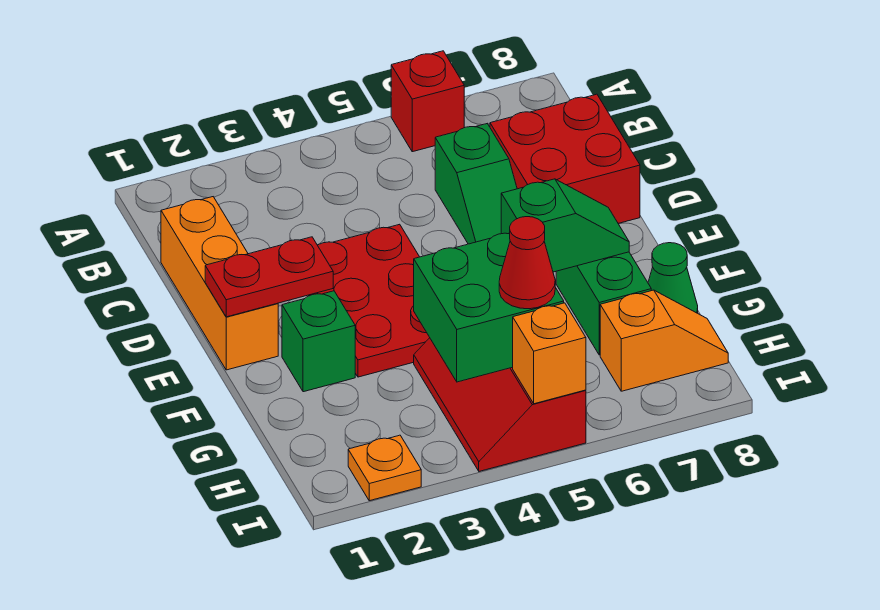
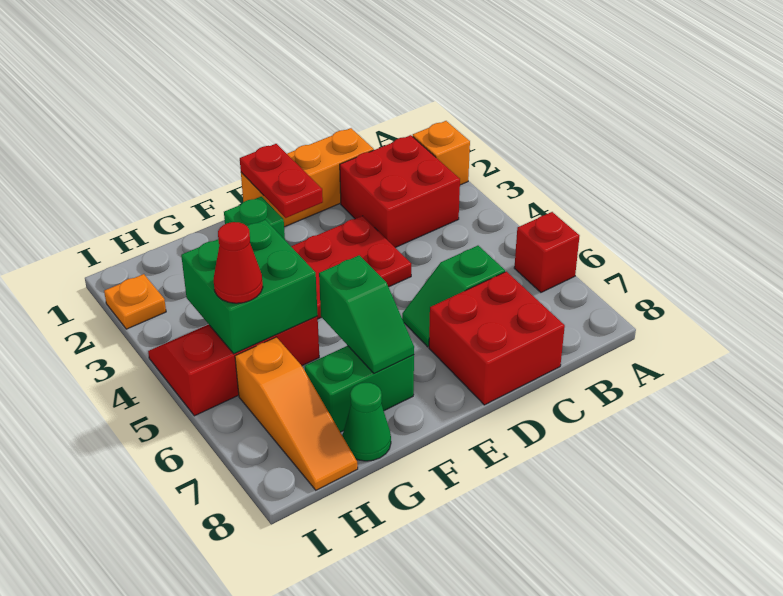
none -> red brick B2:C3 level 1
orange slope H7:H8 level 1 top 7 -> orange slope H6:H8 level 1 top 6
orange brick I5 level 2 -> orange brick A2 level 1

